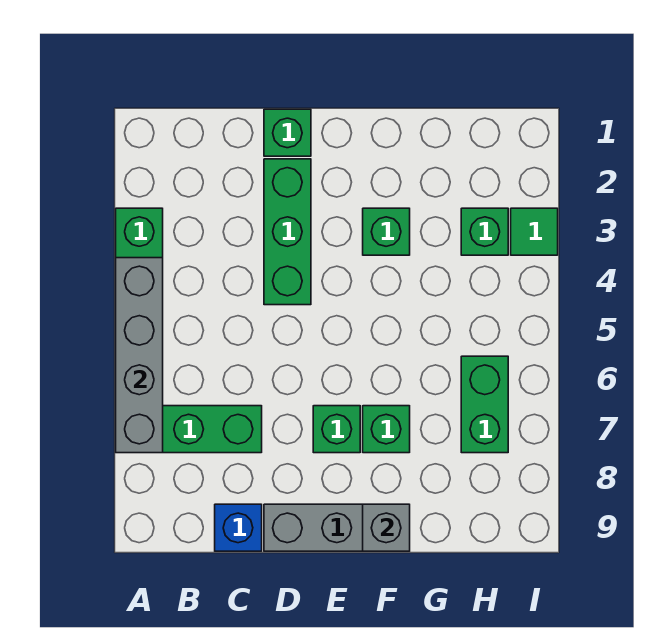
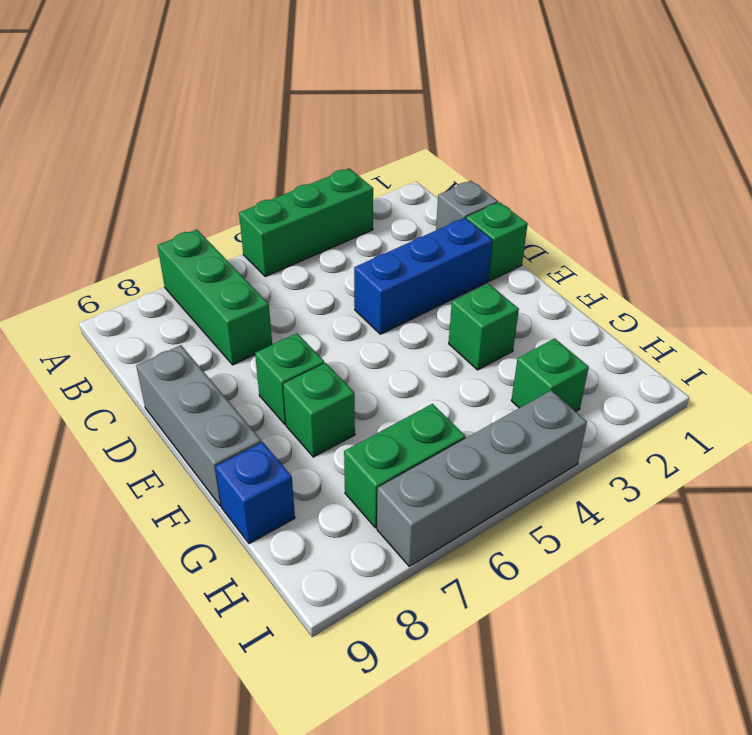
grey brick A4:A7 level 2 -> grey brick I4:I7 level 1
blue brick C9 level 1 -> blue brick G9 level 1
green brick D2:D4 level 1 -> blue brick D2:D4 level 1
grey brick F9 level 2 -> grey brick C1 level 1
green tile I3 level 1 -> none

